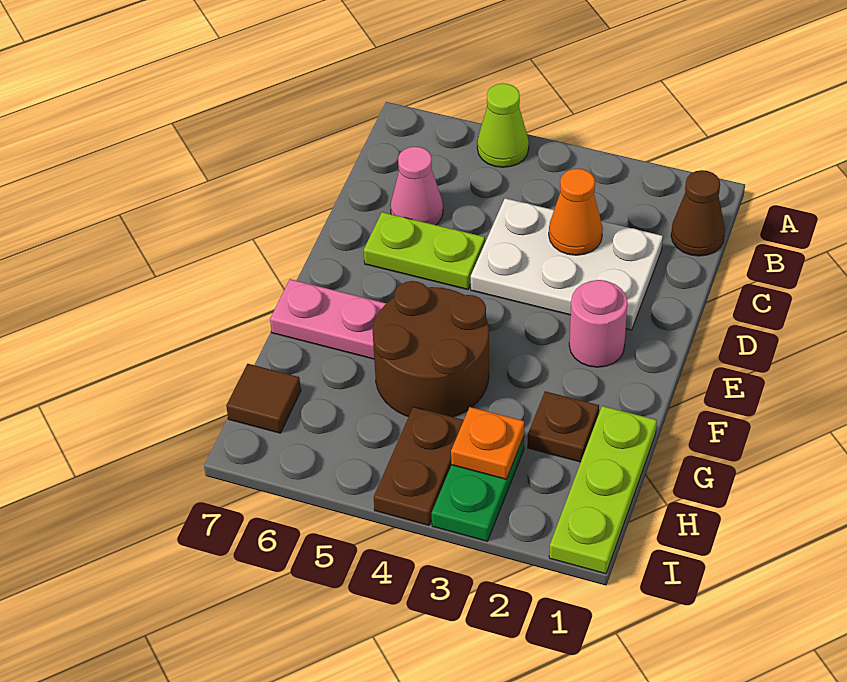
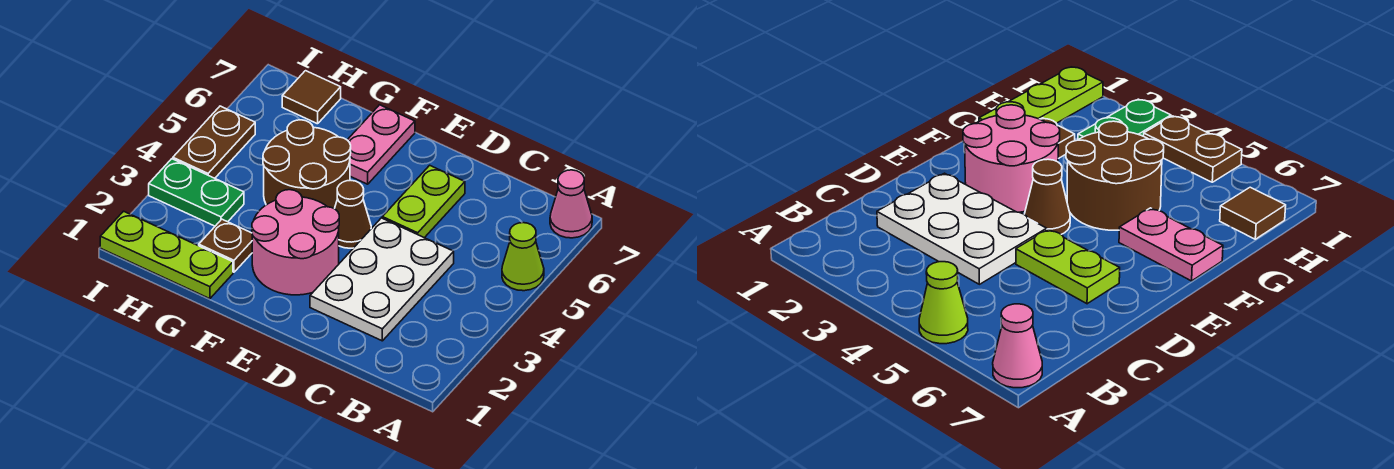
brown cone B1 level 1 -> brown cone E4 level 1
orange cone C3 level 2 -> none
pink cone C6 level 1 -> pink cone A7 level 1
pink round brick E2 level 1 -> pink round brick E2:F3 level 1
orange plate H3 level 2 -> none
brown plate H4:I4 level 1 -> brown plate I4:I5 level 1

